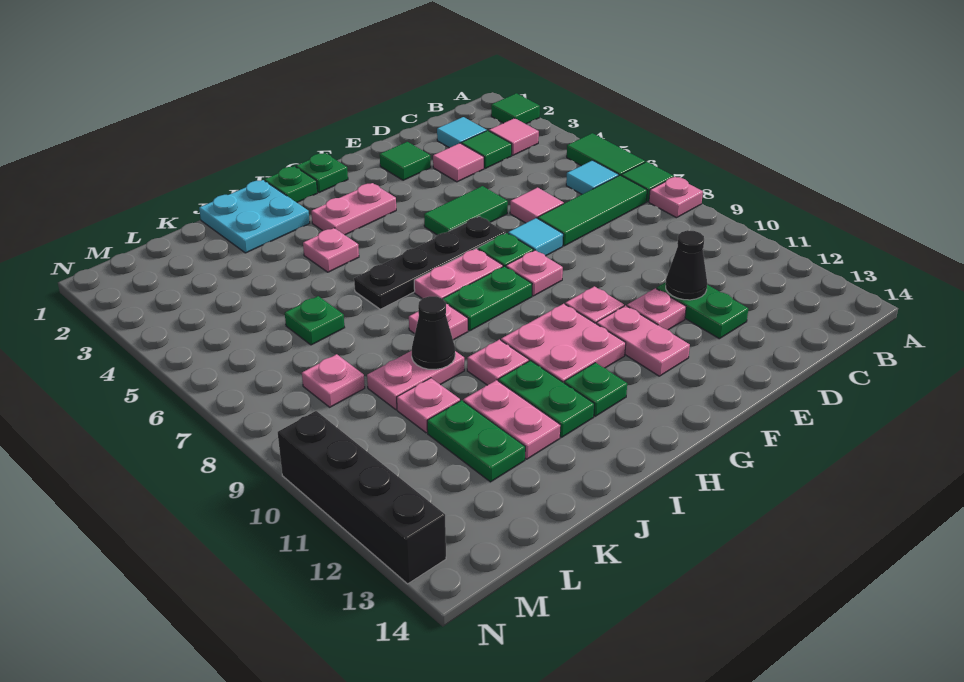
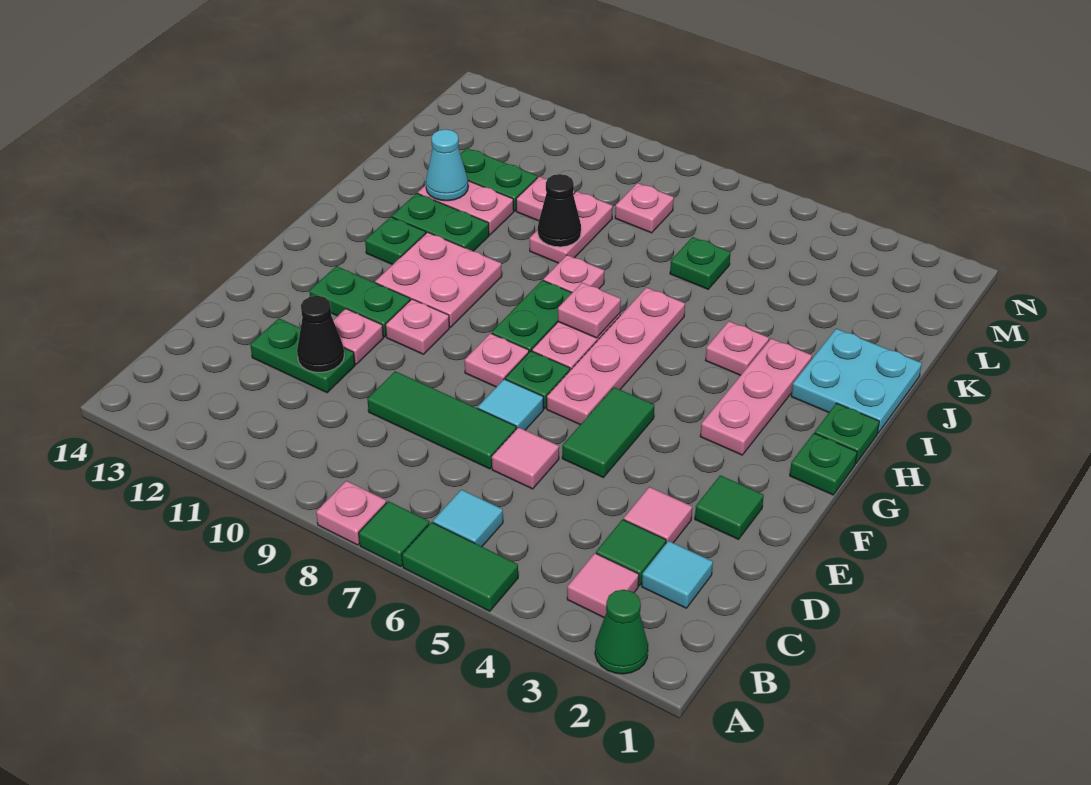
green tile A2 level 1 -> green cone A2 level 1
green tile B7:D7 level 1 -> green tile D7:D9 level 1
black plate F6:I6 level 1 -> pink plate F6:I6 level 1
pink plate F11:F12 level 1 -> green plate F11:F12 level 1
pink plate G3:H3 level 1 -> pink plate G3:I3 level 1
pink plate I10 level 1 -> pink plate H7 level 2
none -> cyan cone J12 level 2
black brick N10:N13 level 1 -> none

